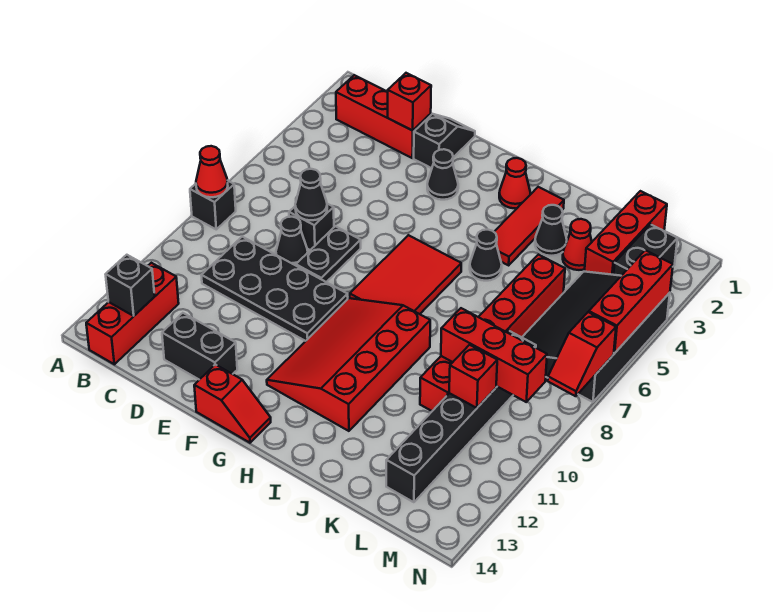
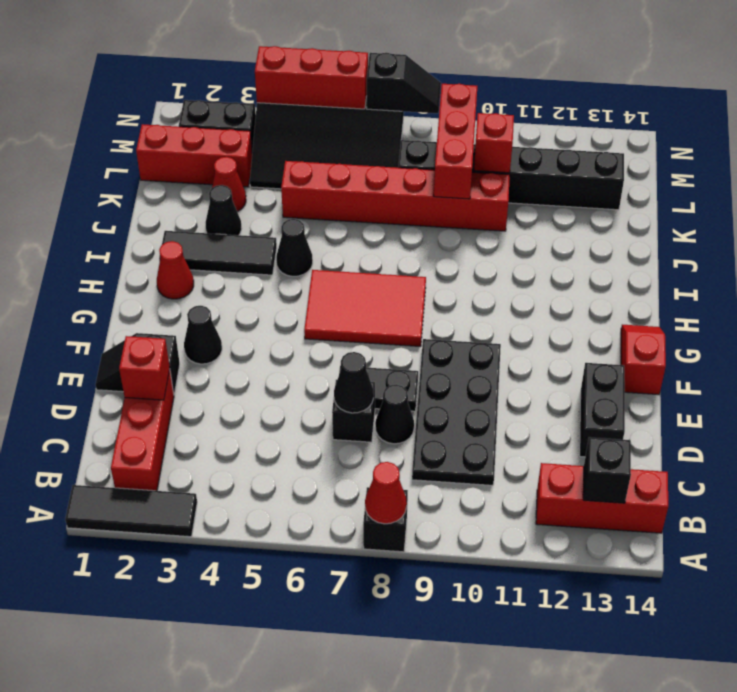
none -> black tile A1:A3 level 1
red slope G9:I12 level 1 top I -> none
red tile I2:I4 level 1 -> black tile I2:I4 level 1
red slope N7:N8 level 2 top 7 -> black slope N7:N8 level 2 top 7

